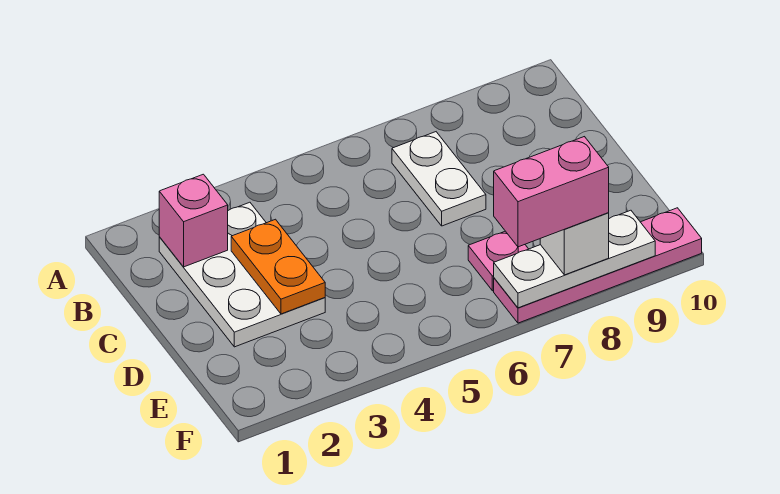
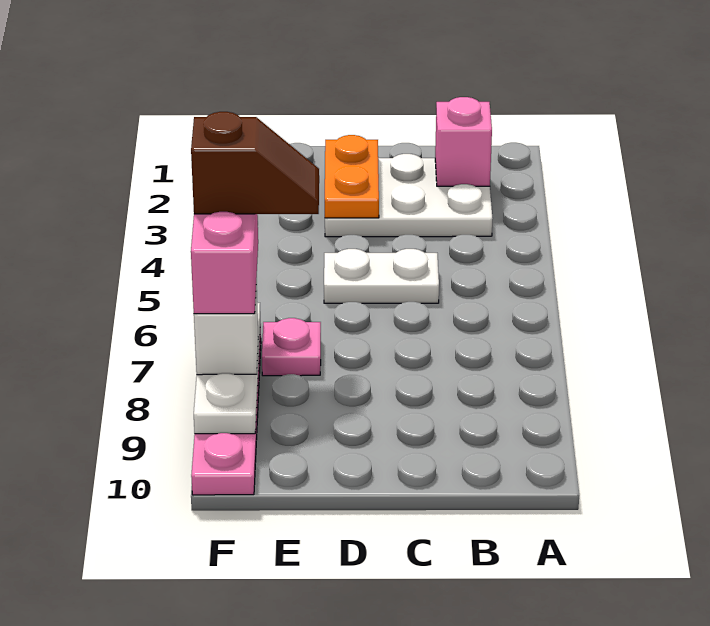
white plate B7:C7 level 1 -> white plate C5:D5 level 1
orange plate C3:D3 level 2 -> orange plate D2:D3 level 2
none -> brown slope E7:F7 level 5 top F

